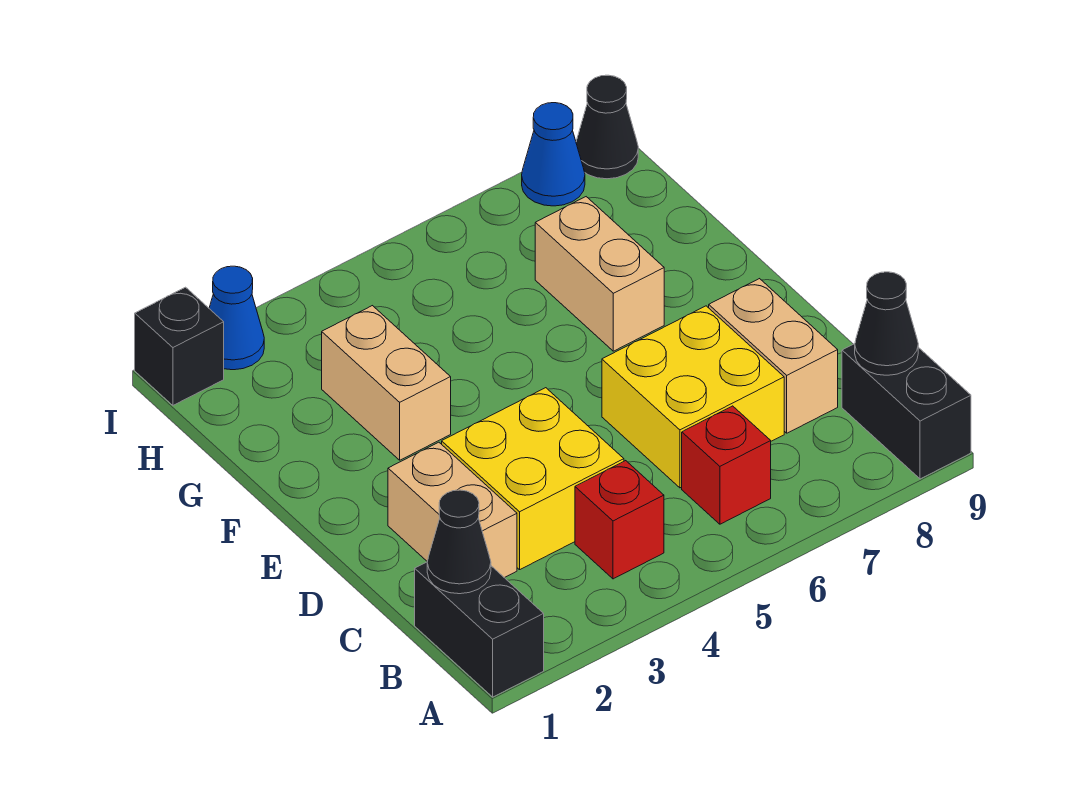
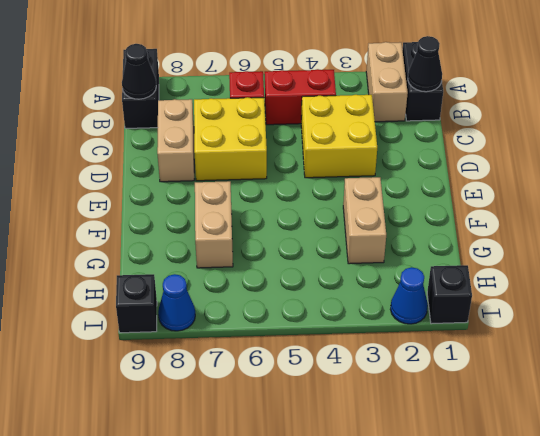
red brick B4 level 1 -> red brick B4:B5 level 1
tan brick C2:D2 level 1 -> tan brick A2:B2 level 1
black cone I9 level 1 -> black brick I9 level 1

